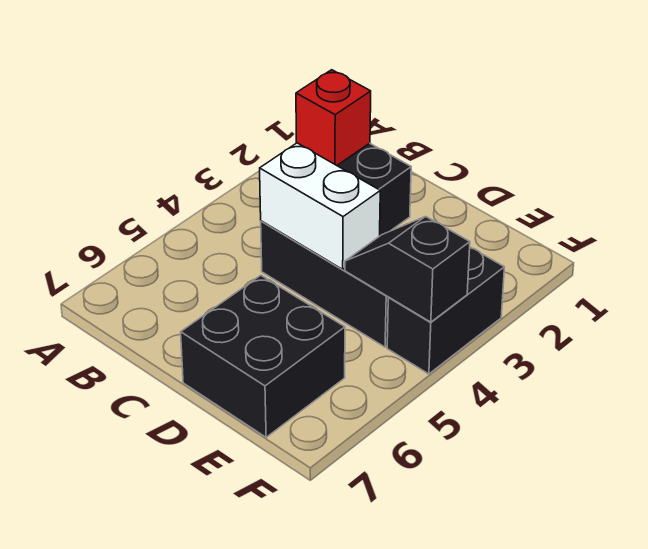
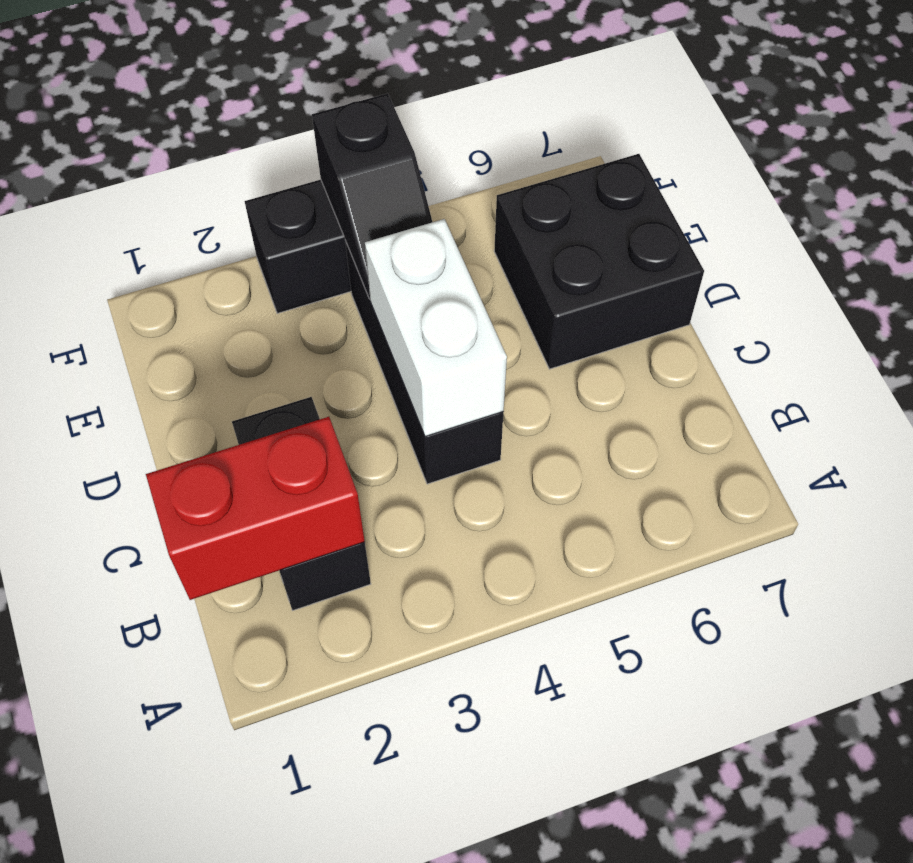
red brick B2 level 2 -> red brick B1:B2 level 2

